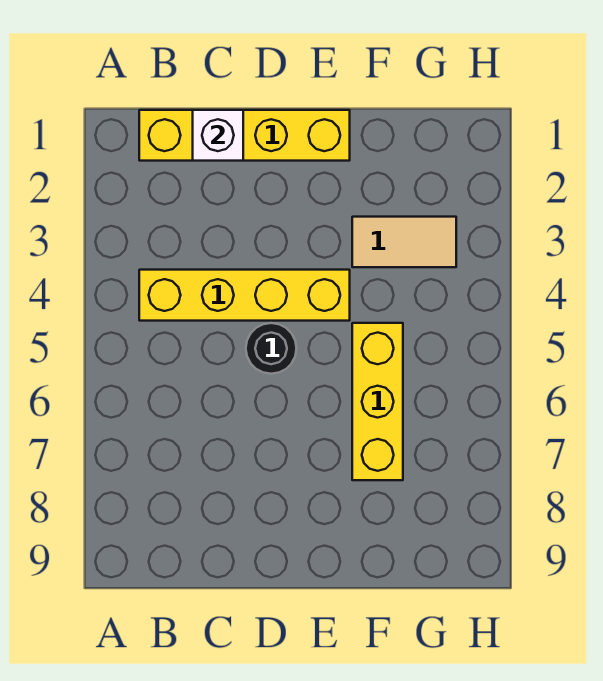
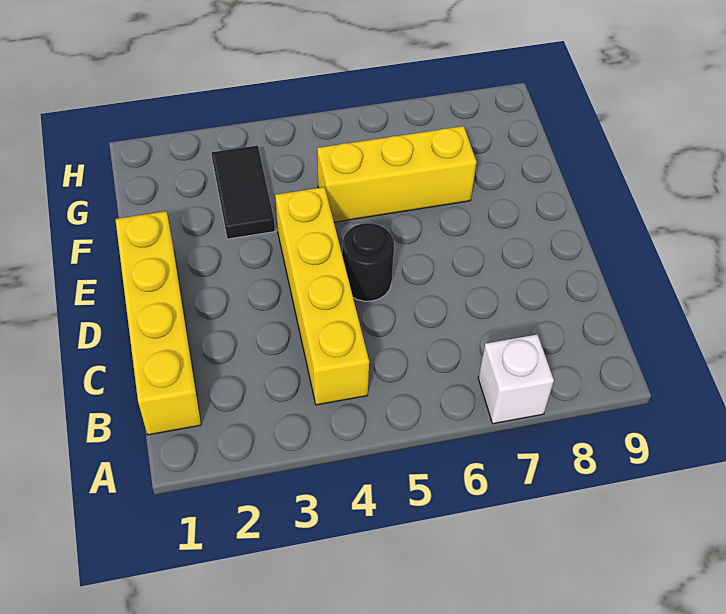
white brick C1 level 2 -> white brick A7 level 1
tan tile F3:G3 level 1 -> black tile F3:G3 level 1

